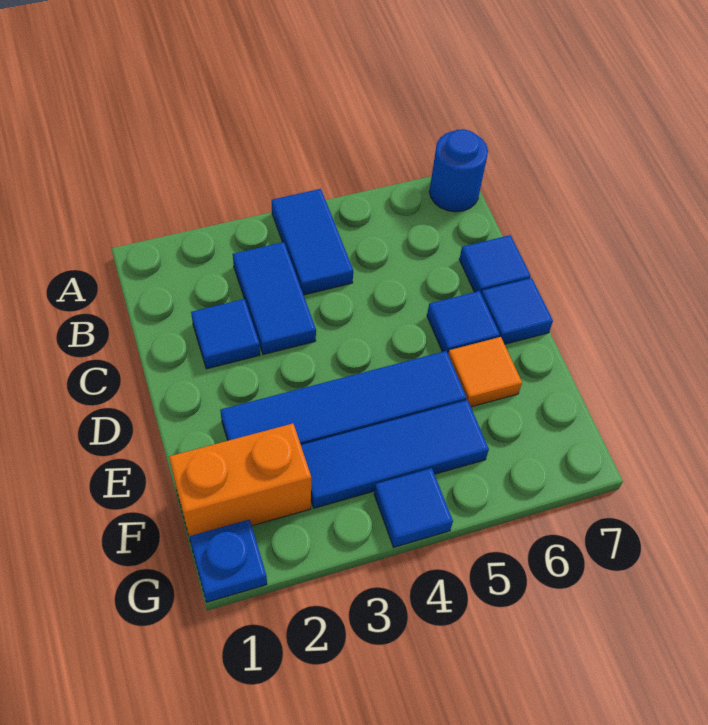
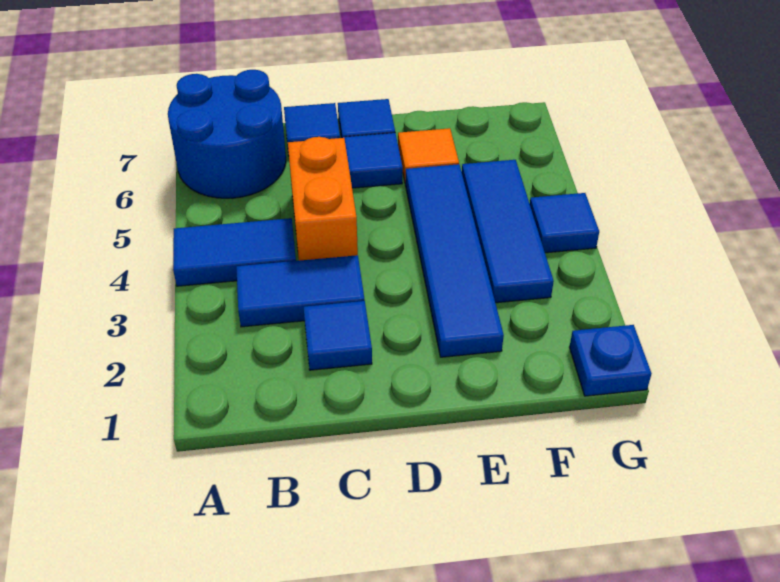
blue round brick A7 level 1 -> blue round brick A6:B7 level 1
orange brick F1:F2 level 1 -> orange brick C4:C5 level 1

